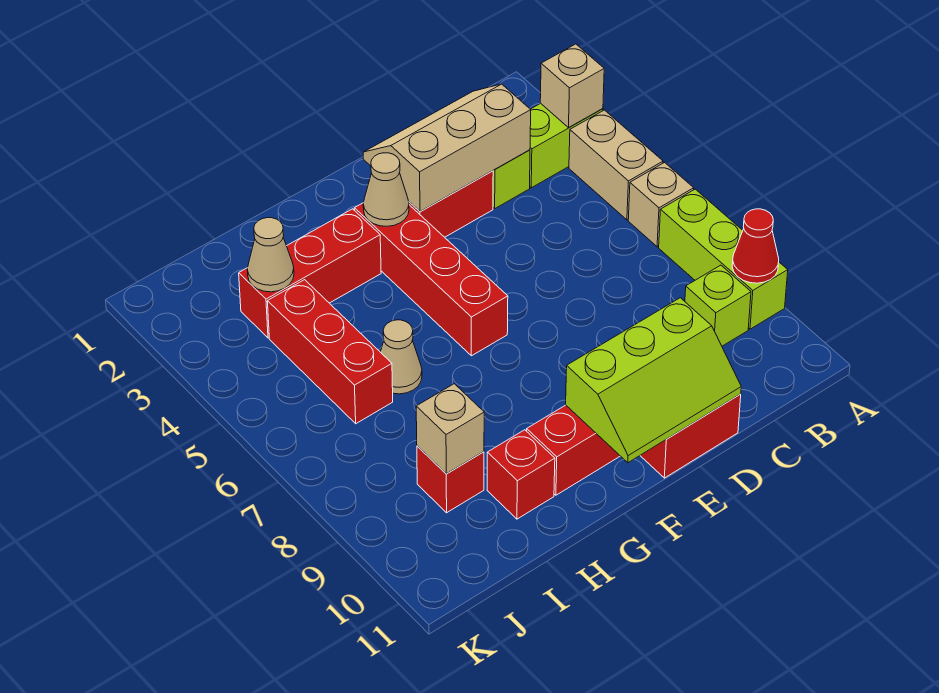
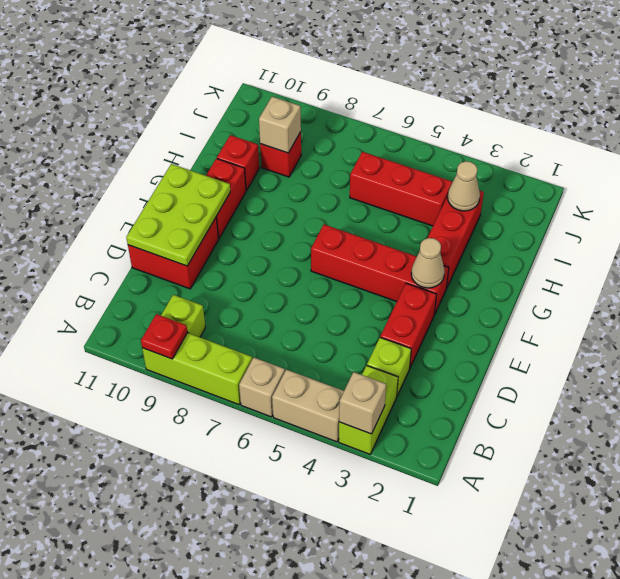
red cone A9 level 2 -> red plate A9 level 2
tan slope C2:E3 level 2 top 3 -> none
lime slope D10:F11 level 2 top 10 -> lime plate D10:F11 level 2
tan cone H6 level 1 -> none

